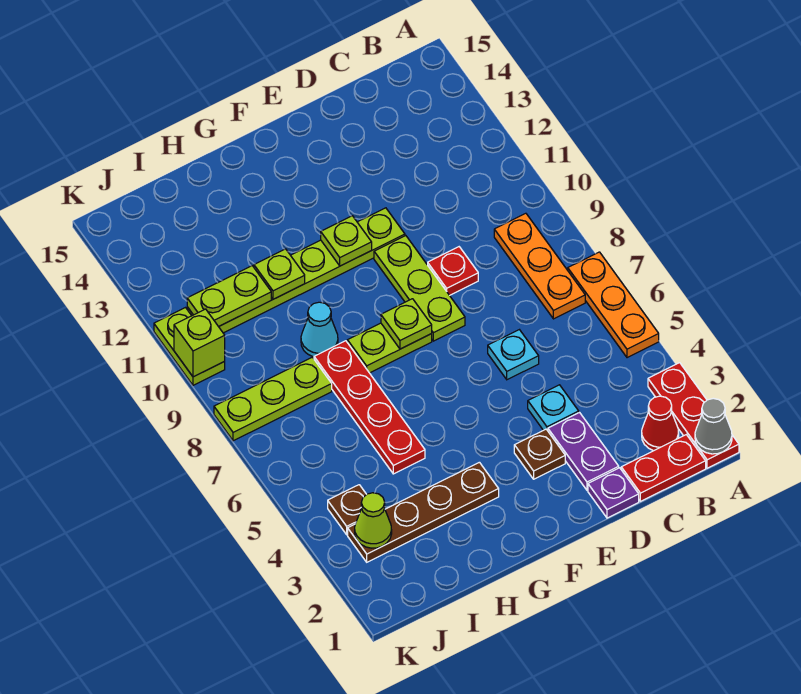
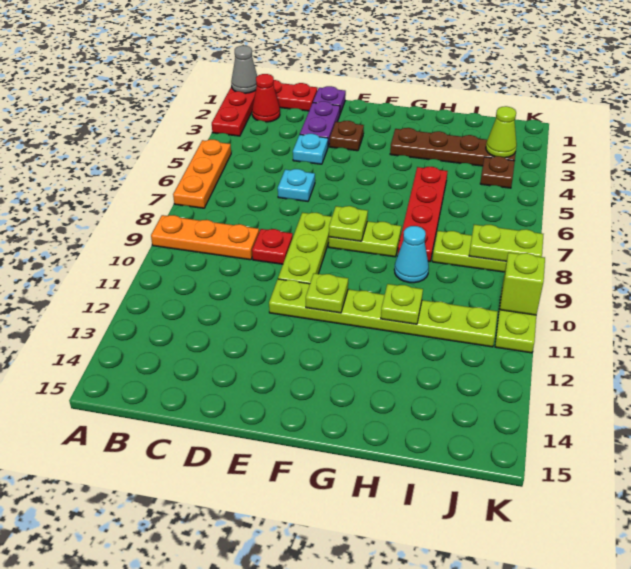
orange plate B7:B9 level 1 -> orange plate A9:C9 level 1
lime plate I11:J11 level 2 -> lime plate J8:K8 level 2

